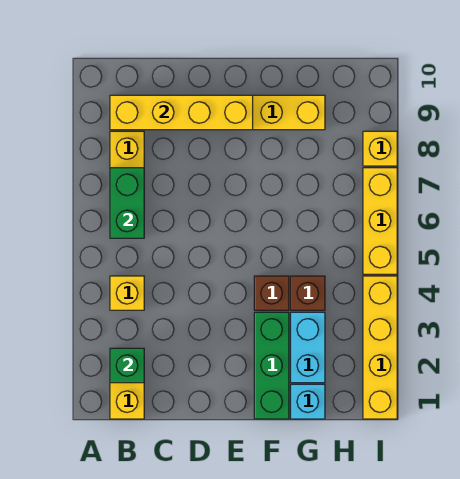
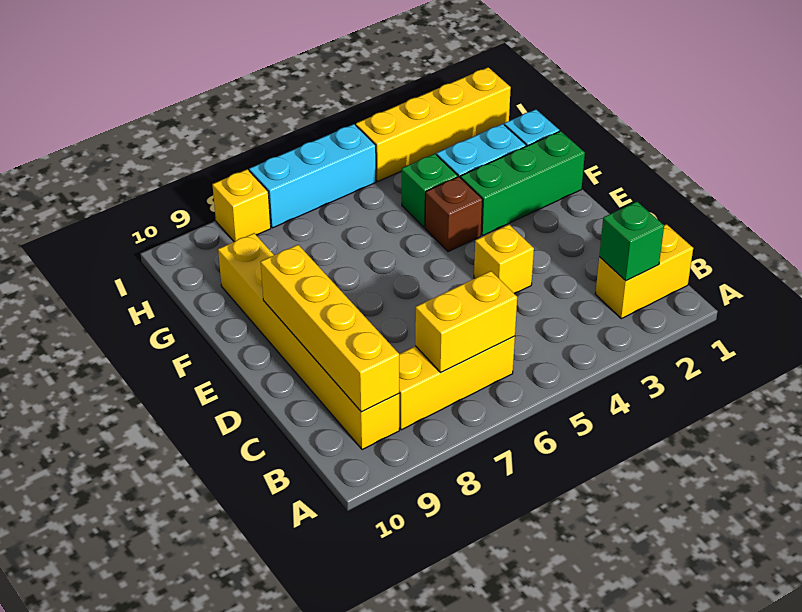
yellow brick B4 level 1 -> yellow brick D4 level 1
green brick B6:B7 level 2 -> yellow brick B6:B7 level 2
brown brick G4 level 1 -> green brick G4 level 1
yellow brick I5:I7 level 1 -> cyan brick I5:I7 level 1

